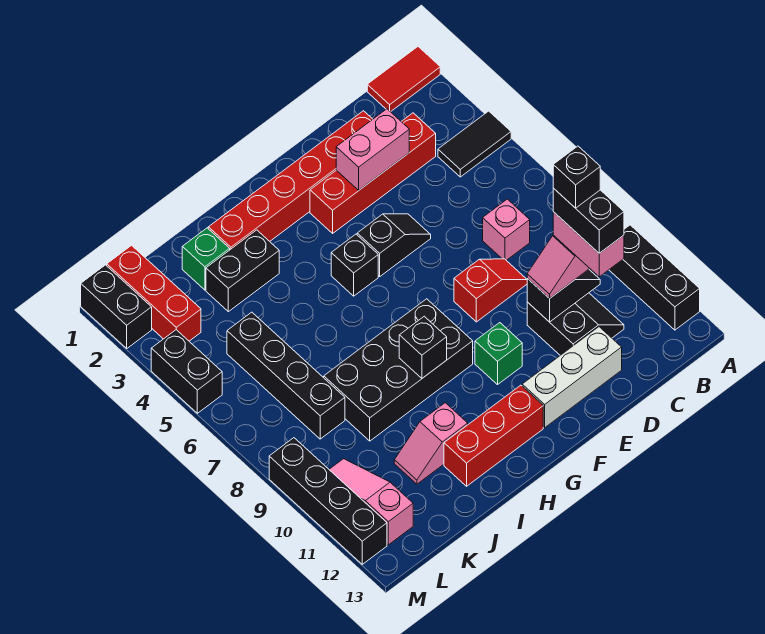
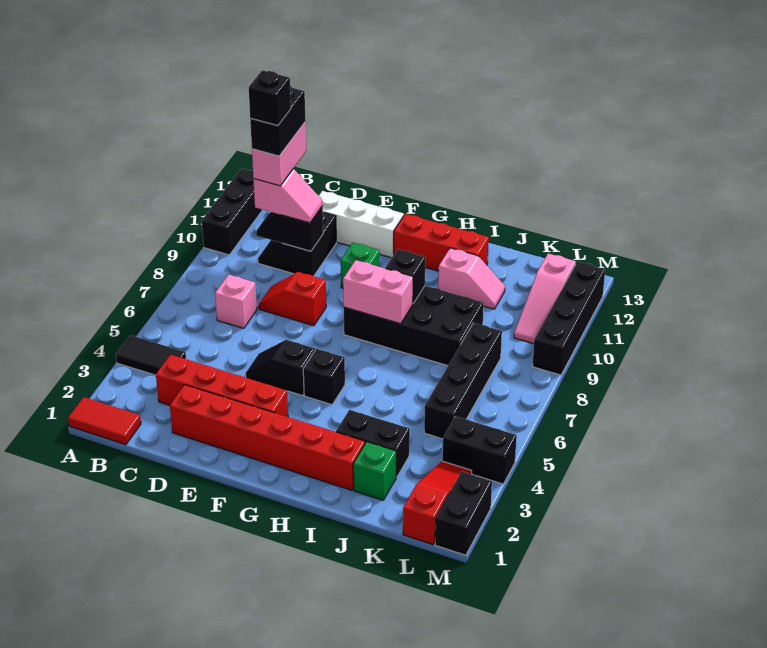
pink brick D3:E3 level 2 -> pink brick G8:H8 level 2
red brick L1:L3 level 1 -> red slope L1:L3 level 1 top 1
black brick M4:M5 level 1 -> black brick L4:M4 level 1

